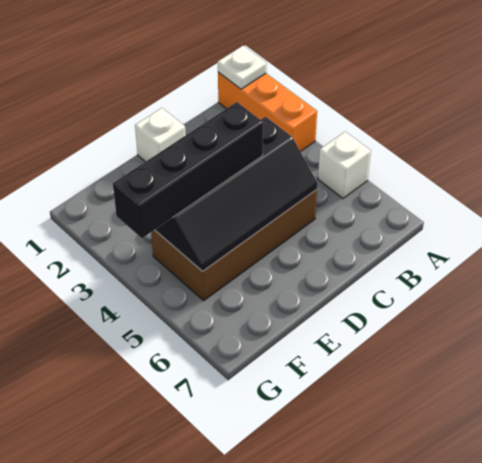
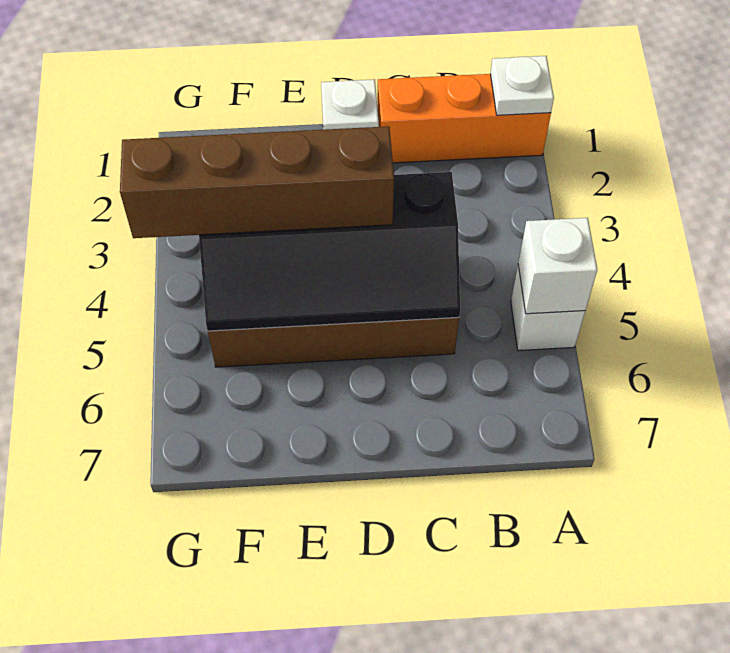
orange brick A1:A3 level 1 -> orange brick A1:C1 level 1
none -> white brick A5 level 2
black brick D4:G4 level 3 -> brown brick D4:G4 level 3

